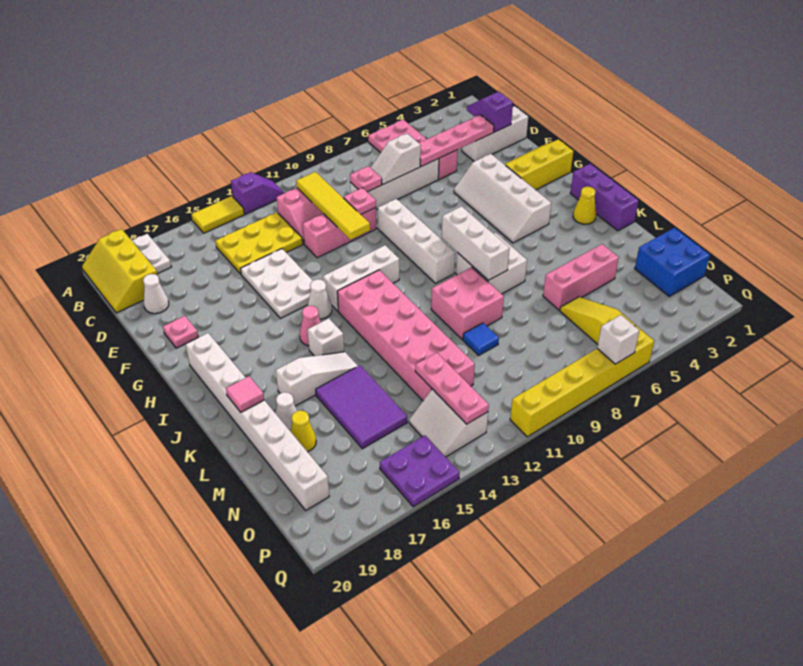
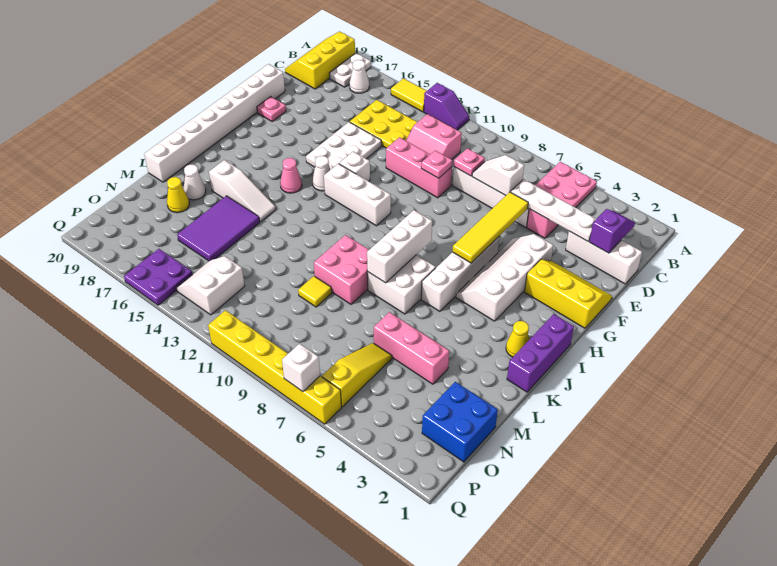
yellow tile C11:F11 level 2 -> yellow tile E6:H6 level 2
pink plate D3:D6 level 2 -> white plate D3:D6 level 2
white cone D19 level 1 -> white cone B17 level 1
white brick F9:I9 level 1 -> white brick G6:J6 level 1
white brick H19:O19 level 1 -> white brick E20:L20 level 1
pink brick I12:N13 level 1 -> none
white brick J15 level 1 -> white brick G13 level 1
pink tile K19 level 2 -> none
blue tile M10 level 1 -> yellow tile M10 level 1
pink plate N13:P13 level 2 -> none

